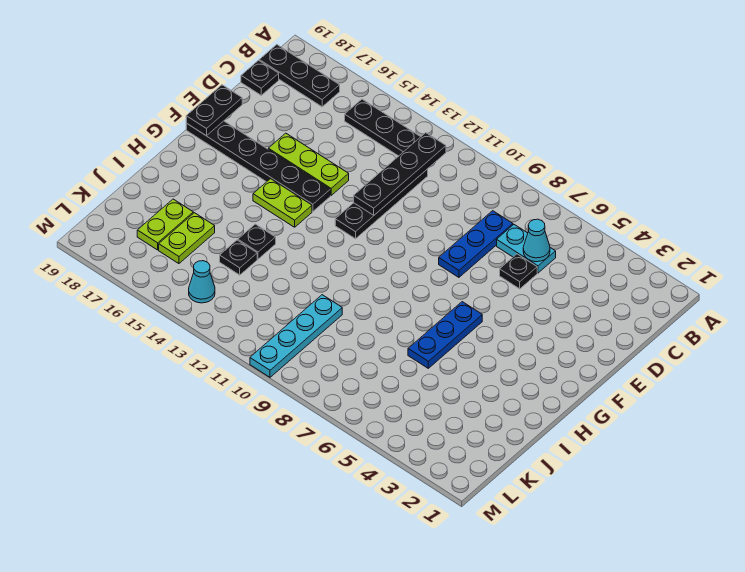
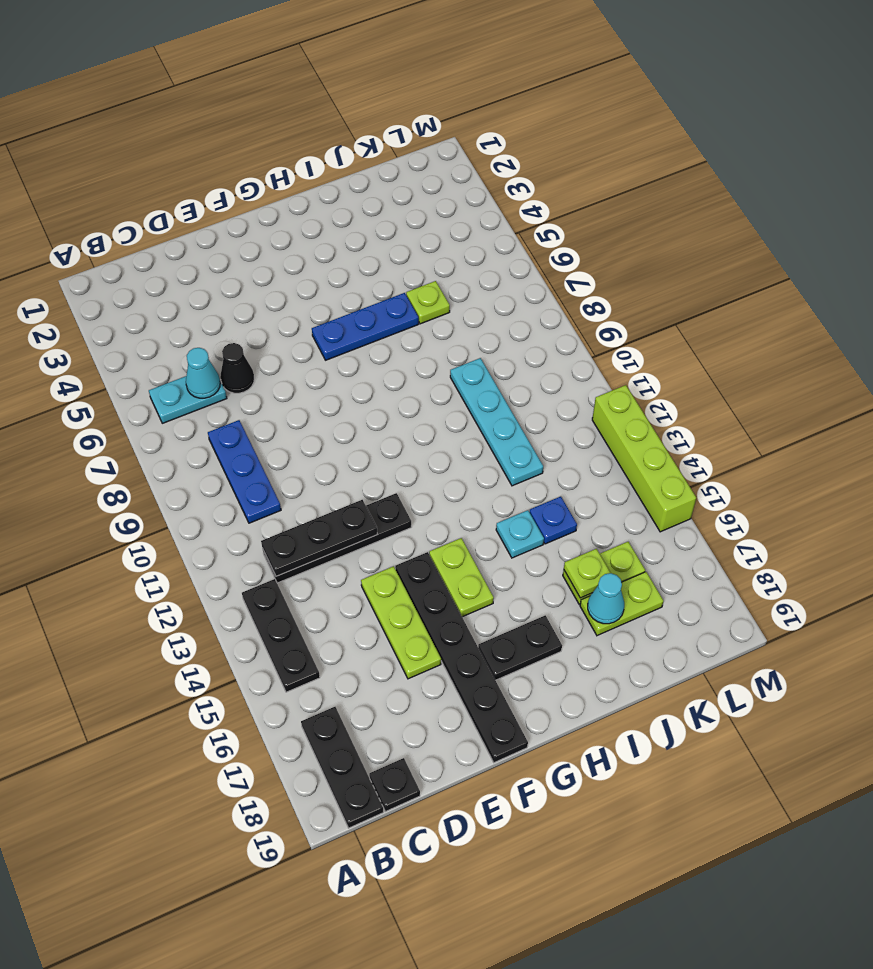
black plate B12:E12 level 2 -> black plate C12:E12 level 2
cyan plate C6:C7 level 1 -> cyan plate B6:C6 level 1
blue plate C8:E8 level 1 -> blue plate C8:C10 level 1
black plate D6 level 1 -> black cone D6 level 1
black plate E19:F19 level 2 -> black plate G17:H17 level 1
black plate I14 level 1 -> cyan plate I14 level 1
none -> lime plate J6 level 1
cyan plate J10:M10 level 1 -> cyan plate J9:J12 level 1
black plate J14 level 1 -> blue plate J14 level 1
none -> lime plate J16 level 2
cyan cone L14 level 1 -> cyan cone J17 level 2
none -> lime brick M12:M15 level 1

